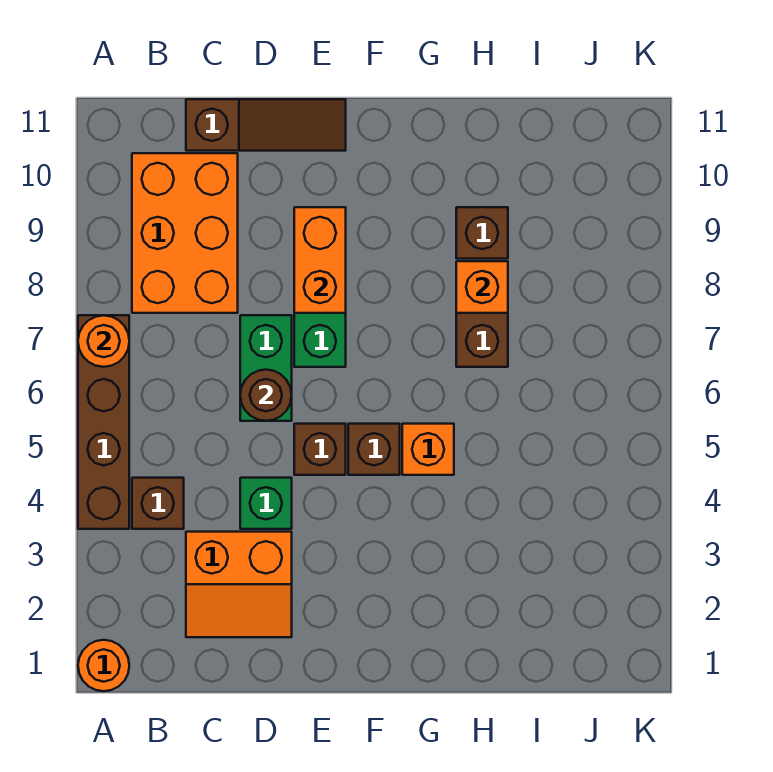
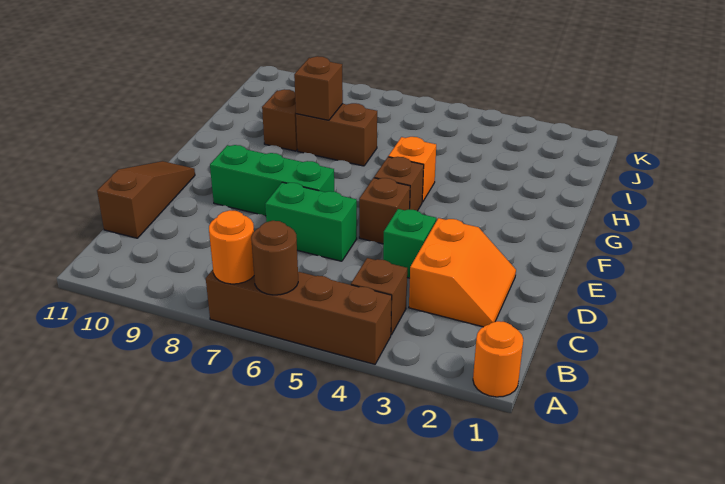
orange brick B8:C10 level 1 -> none
brown round brick D6 level 2 -> brown round brick A6 level 2
orange brick E8:E9 level 2 -> none
orange brick H8 level 2 -> brown brick H8 level 2

